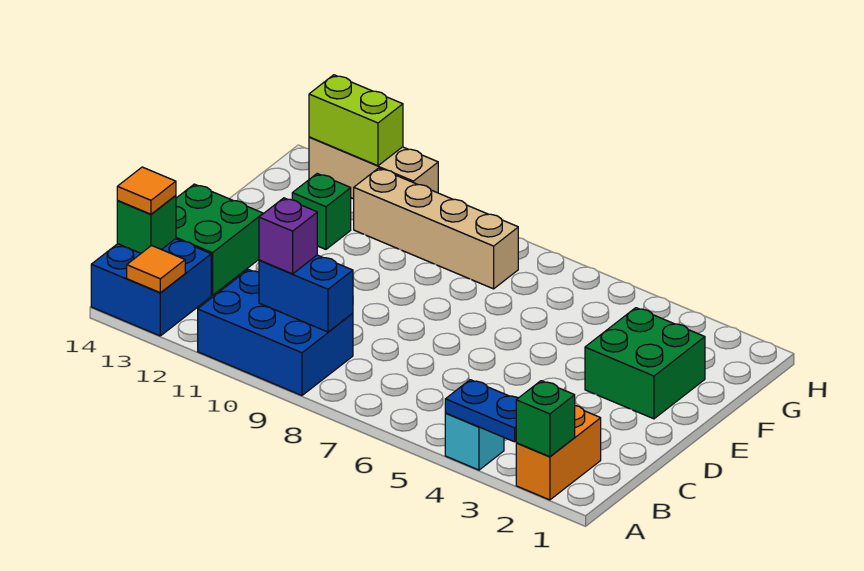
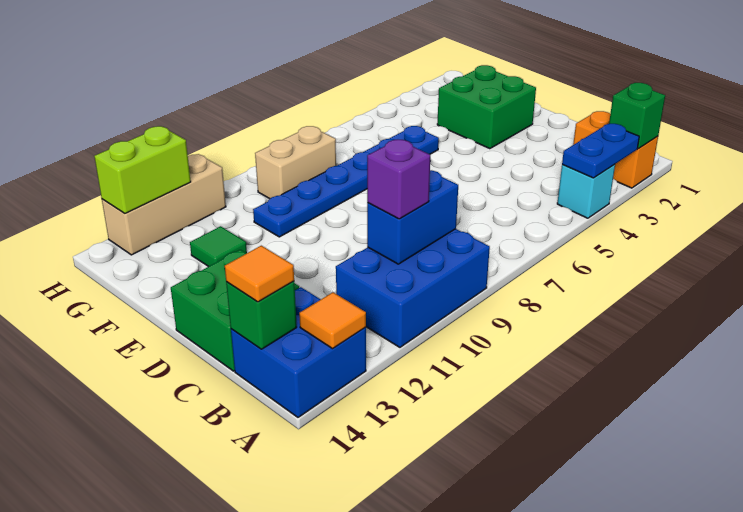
none -> blue plate F5:F10 level 1
green brick F12 level 1 -> green tile F12 level 1
tan brick G8:G11 level 1 -> tan brick G8:G9 level 1

